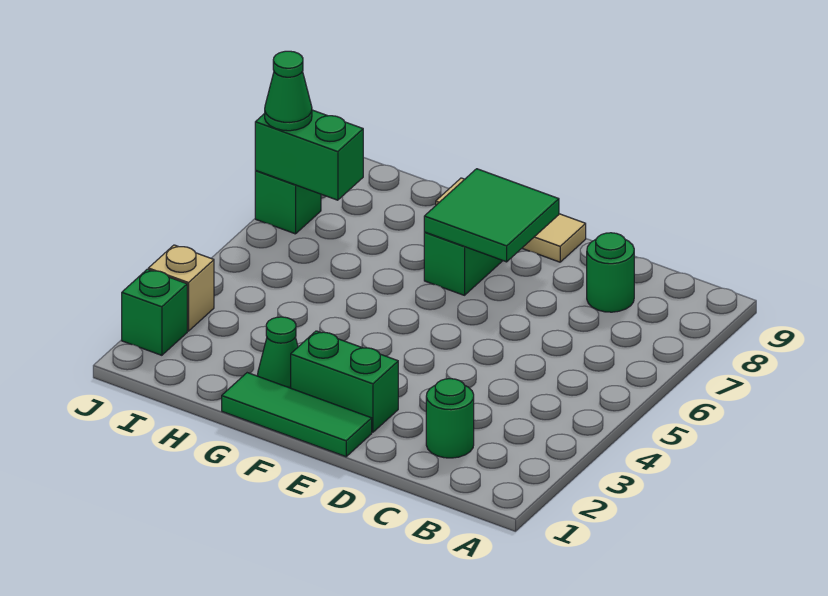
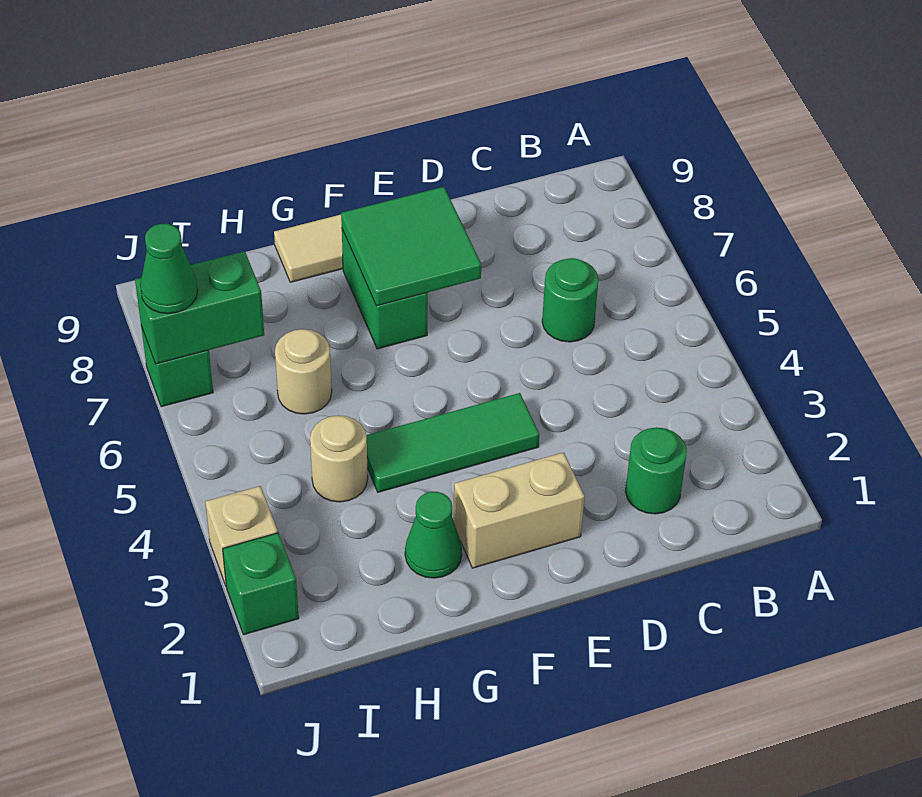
green round brick C8 level 1 -> green round brick C6 level 1
green tile E1:G1 level 1 -> green tile E4:G4 level 1
green brick E2:F2 level 1 -> tan brick E2:F2 level 1
none -> tan round brick H4 level 1
none -> tan round brick H6 level 1

